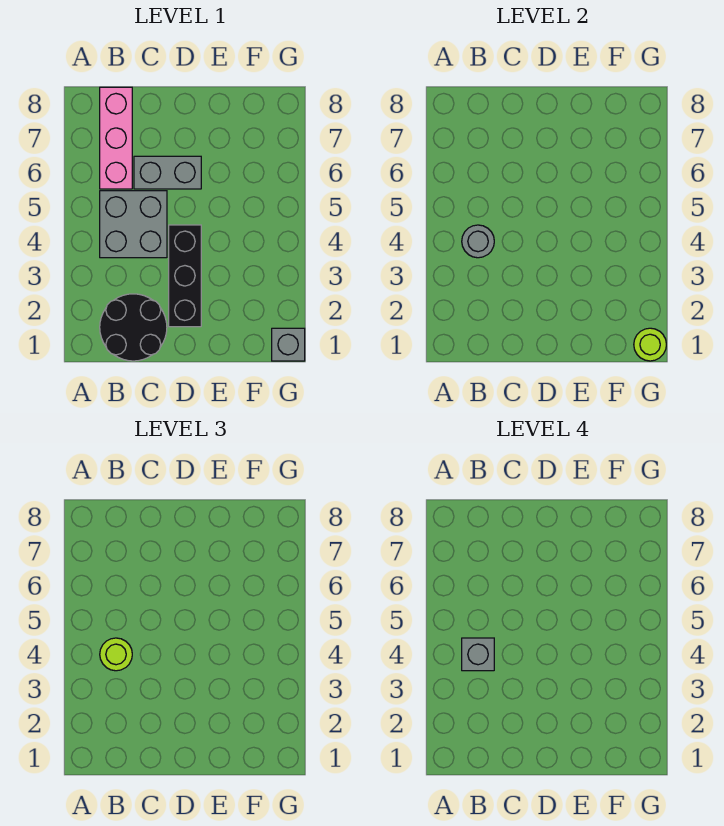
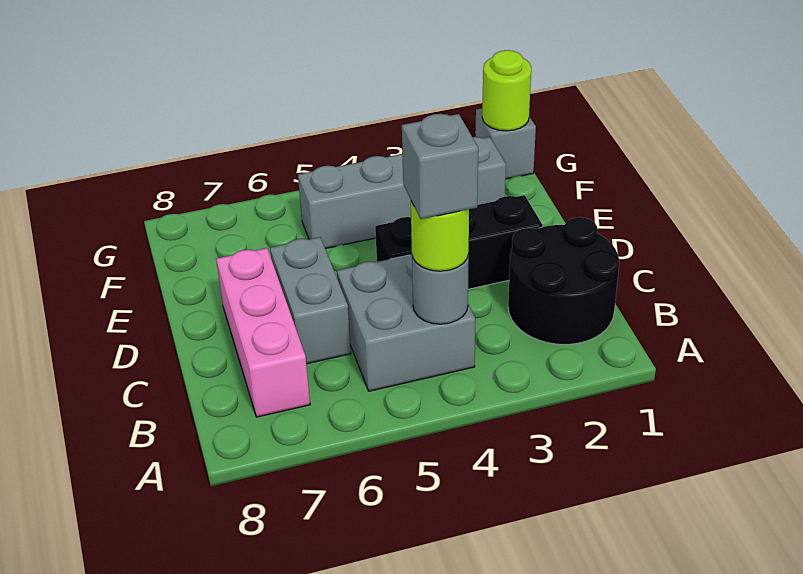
pink brick B6:B8 level 1 -> pink brick B7:D7 level 1
none -> grey brick F2:F5 level 1

